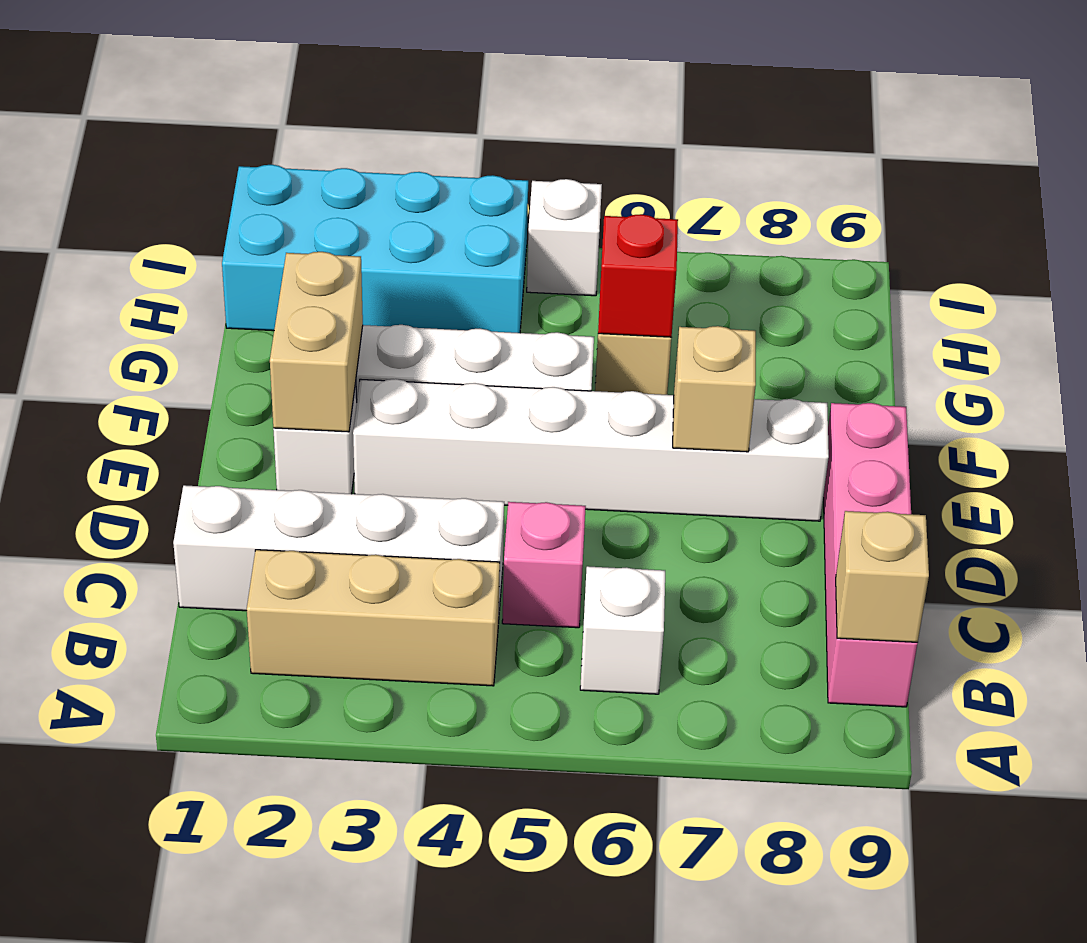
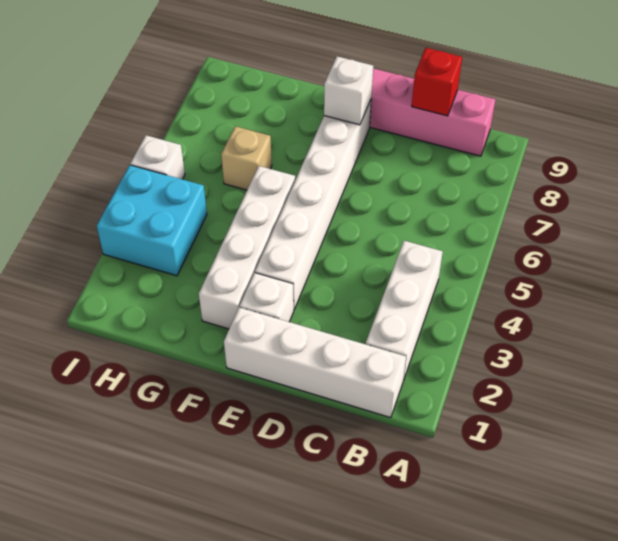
tan brick B2:B4 level 1 -> white brick B2:B4 level 1
white brick B6 level 1 -> white brick E8 level 2
tan brick B9 level 2 -> none
white brick C1:C4 level 1 -> white brick B1:E1 level 1
pink brick C5 level 1 -> none
tan brick E2:F2 level 2 -> none
tan brick E7 level 2 -> none
red brick G6 level 2 -> red brick C9 level 2
cyan brick H1:I4 level 1 -> cyan brick H3:I4 level 1

